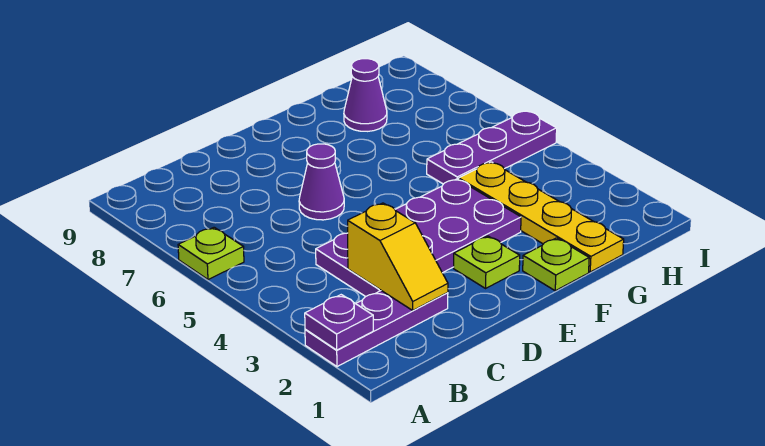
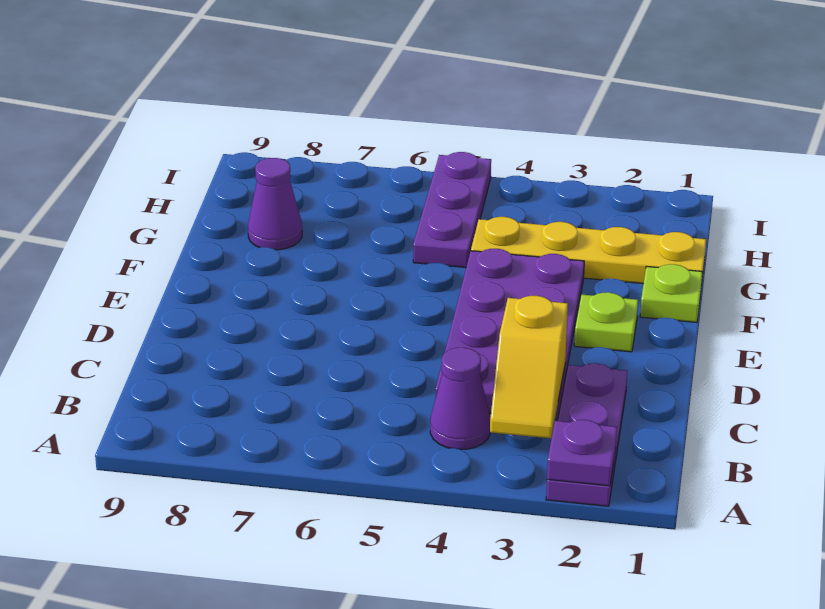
lime plate A6 level 1 -> none
yellow slope C2:C3 level 2 top 3 -> yellow slope B3:C3 level 2 top C
purple cone D6 level 1 -> purple cone B4 level 1

